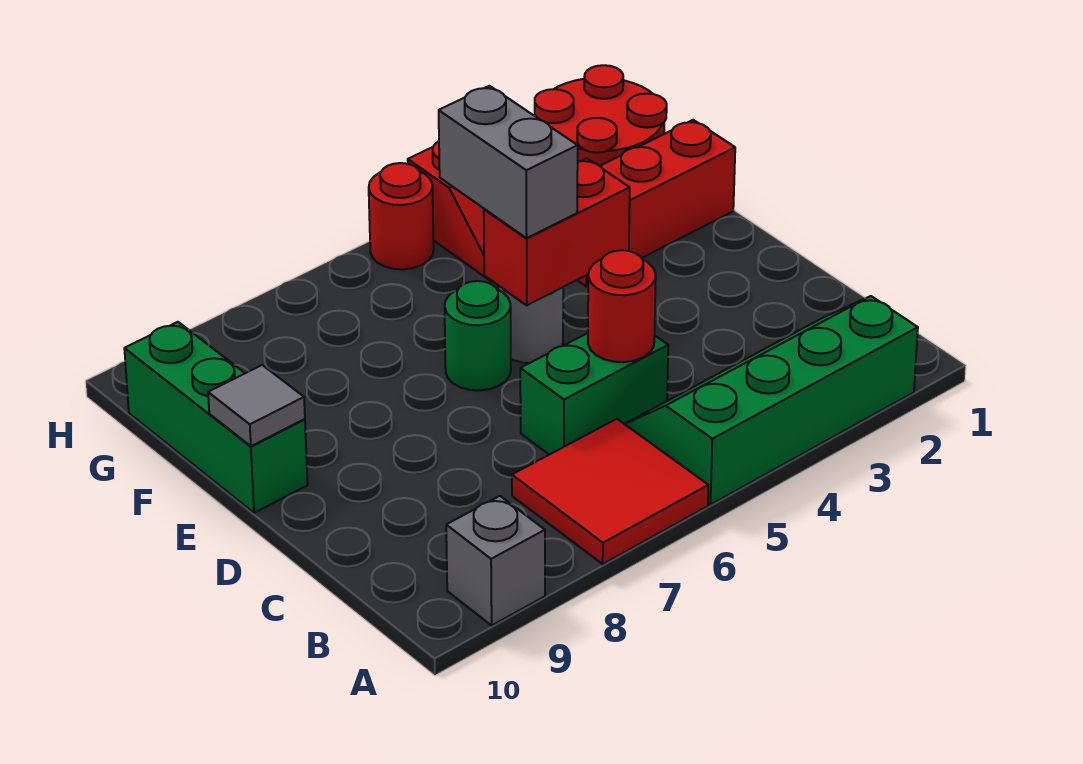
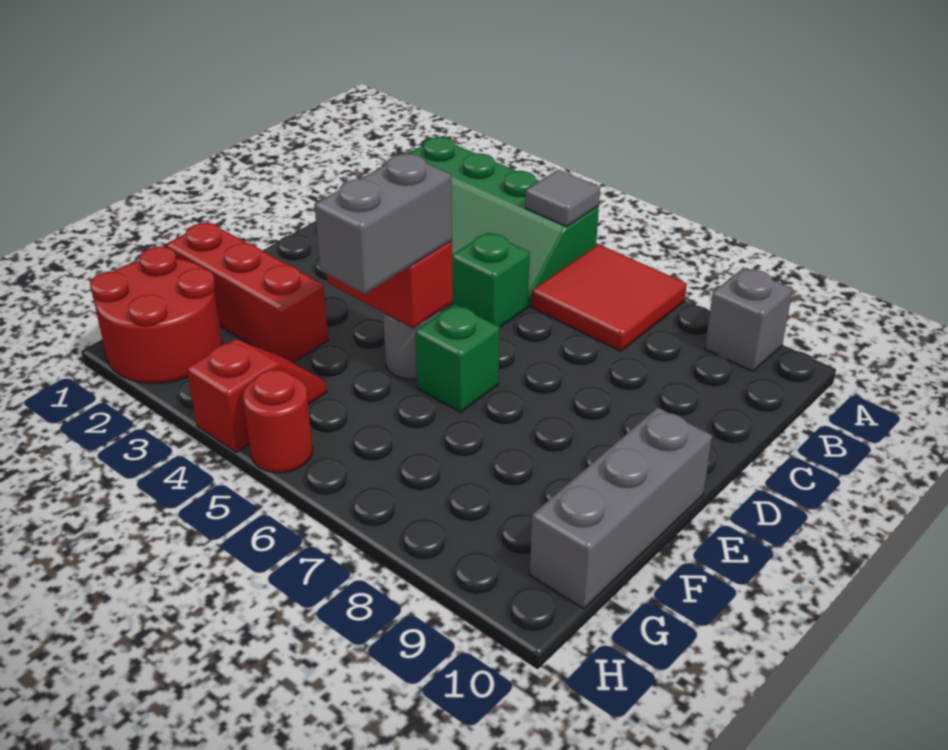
green brick C5:C6 level 1 -> green brick C5 level 1
red round brick C5 level 2 -> none
green round brick E6 level 1 -> green brick E6 level 1
green brick E10:G10 level 1 -> grey brick E10:G10 level 1
grey tile E10 level 2 -> grey tile A5 level 2

